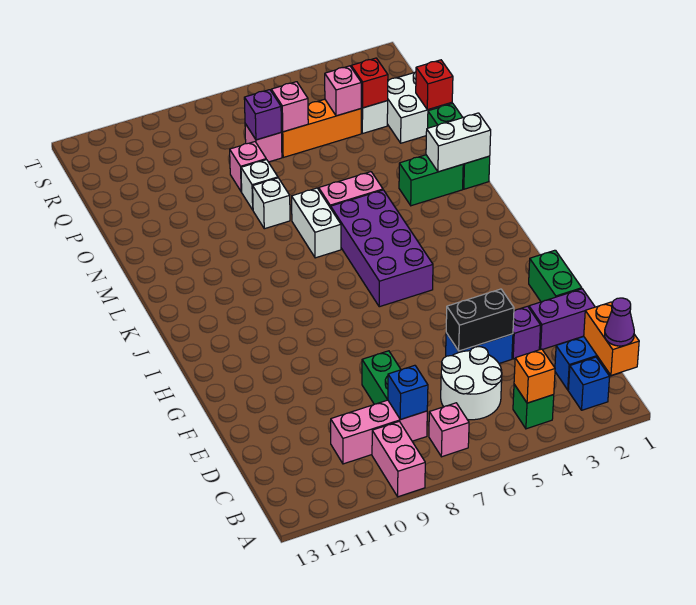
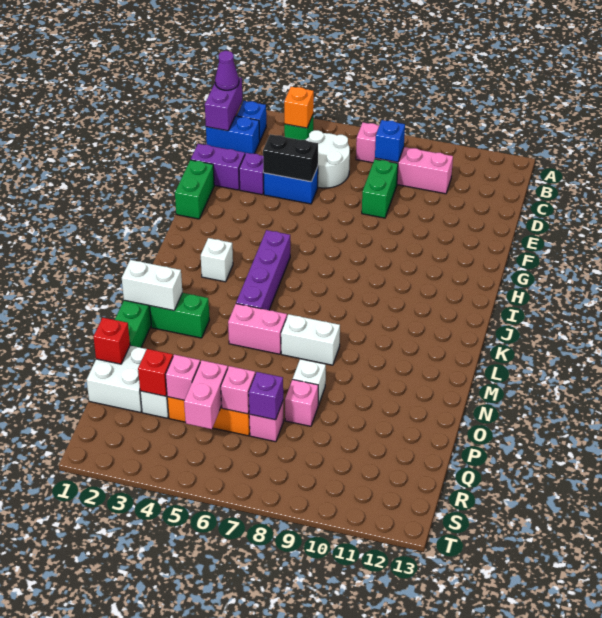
pink brick A9:B9 level 1 -> pink brick Q5:R5 level 2
orange brick B1:C1 level 2 -> purple brick B1:C1 level 2
purple brick I5:L6 level 1 -> purple brick I5:L5 level 1
white brick L7:M7 level 1 -> white brick M7:M8 level 1
white brick N8 level 1 -> white brick J3 level 1

